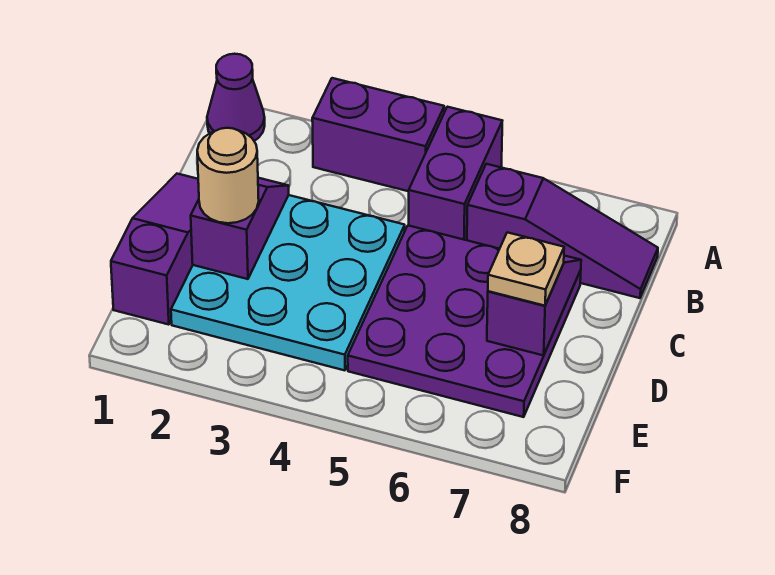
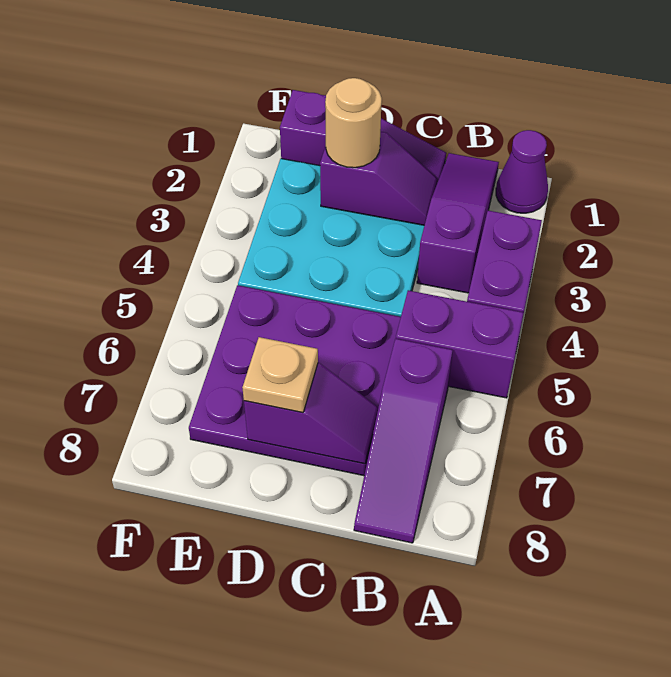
none -> purple slope B1:B3 level 1 top 3

